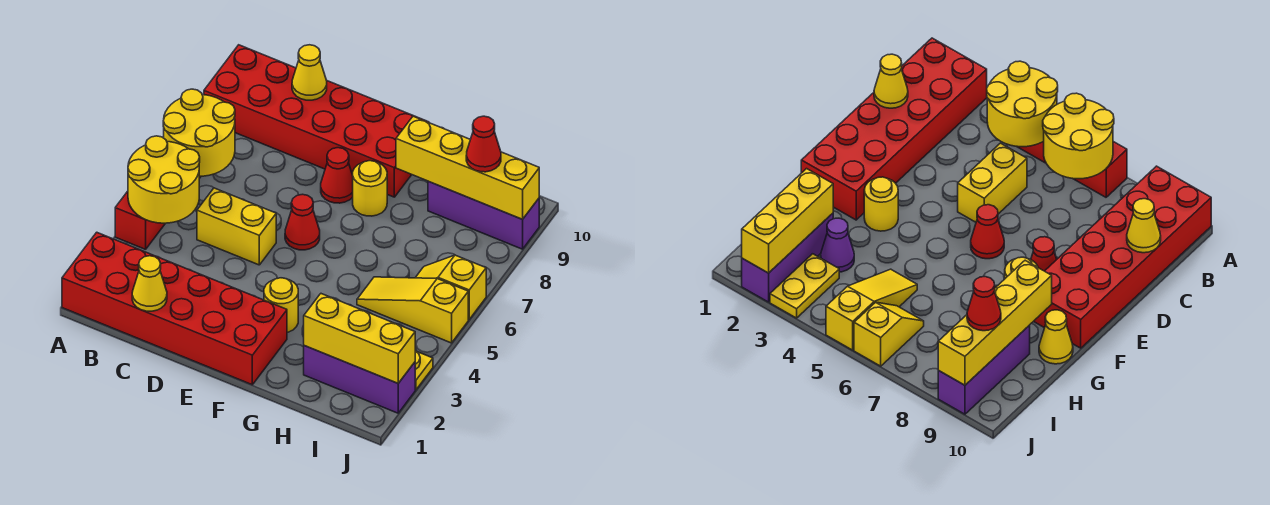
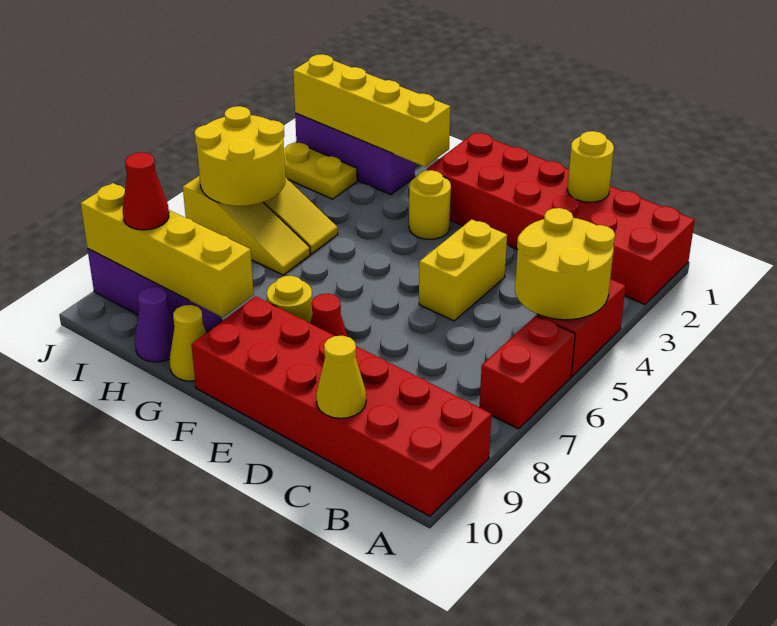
yellow round brick A6:B7 level 2 -> yellow round brick I5:J6 level 2
yellow cone C1 level 2 -> yellow round brick C1 level 2
yellow brick C5:D5 level 1 -> yellow brick D4:D5 level 1
red cone E6 level 1 -> none
yellow brick H2:J2 level 2 -> yellow brick G2:J2 level 2
purple cone H3 level 1 -> purple cone H10 level 1
yellow slope I6:J6 level 1 top J -> yellow slope H6:J6 level 1 top J

